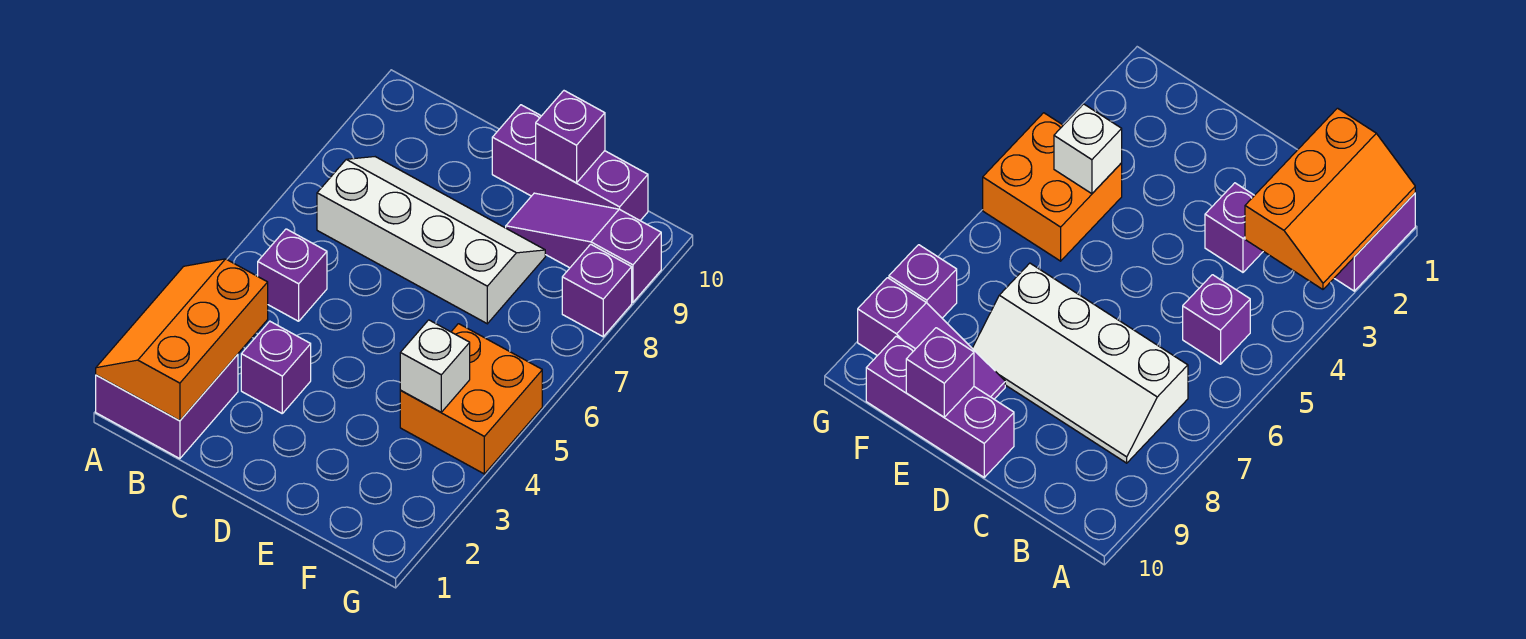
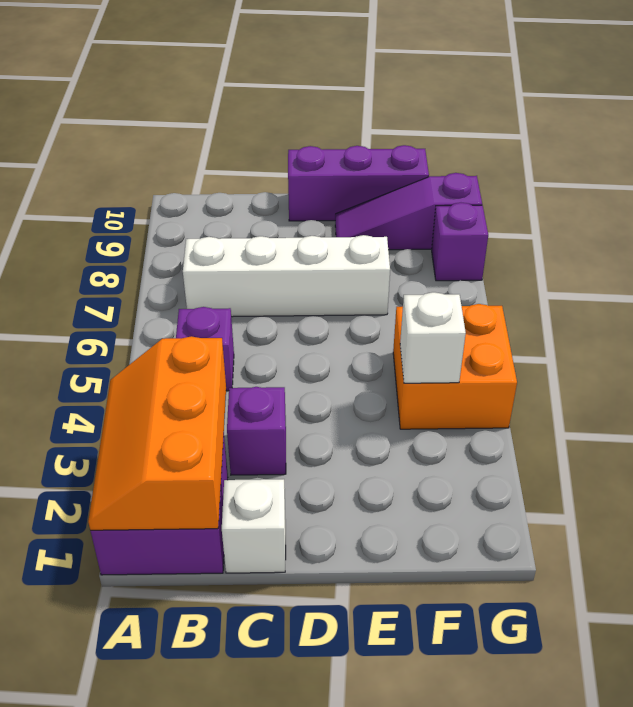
none -> white brick C1 level 1
purple brick E10 level 2 -> none

